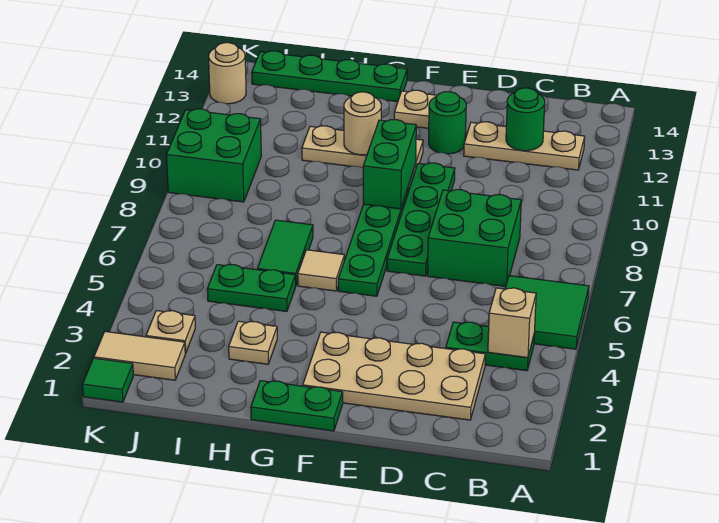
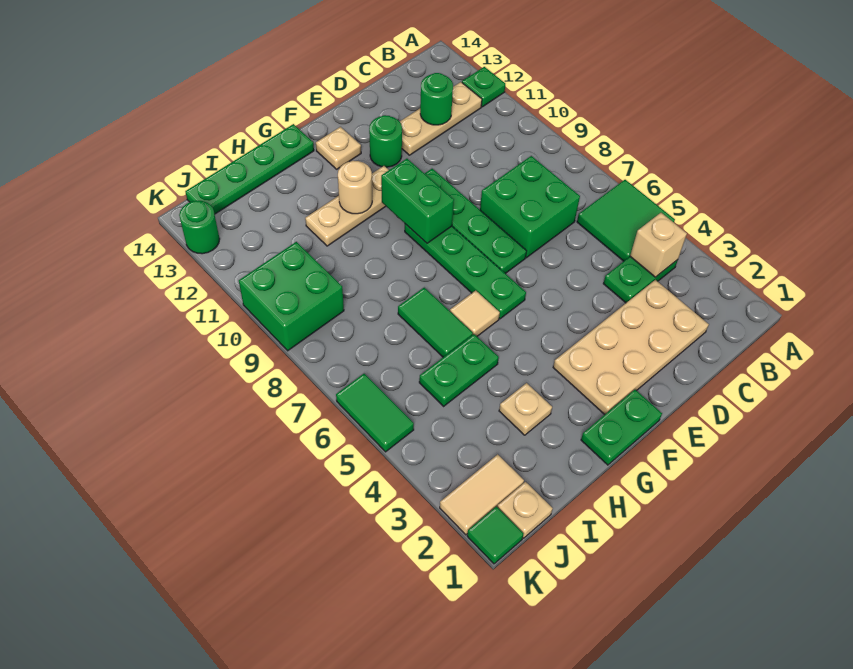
none -> green plate A12 level 1
tan plate J3 level 1 -> tan plate J1 level 1
none -> green tile K5:K6 level 1
tan round brick K13 level 1 -> green round brick K13 level 1

